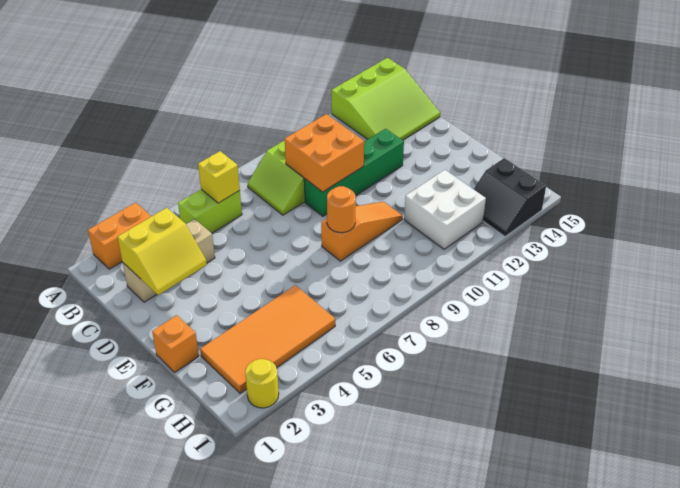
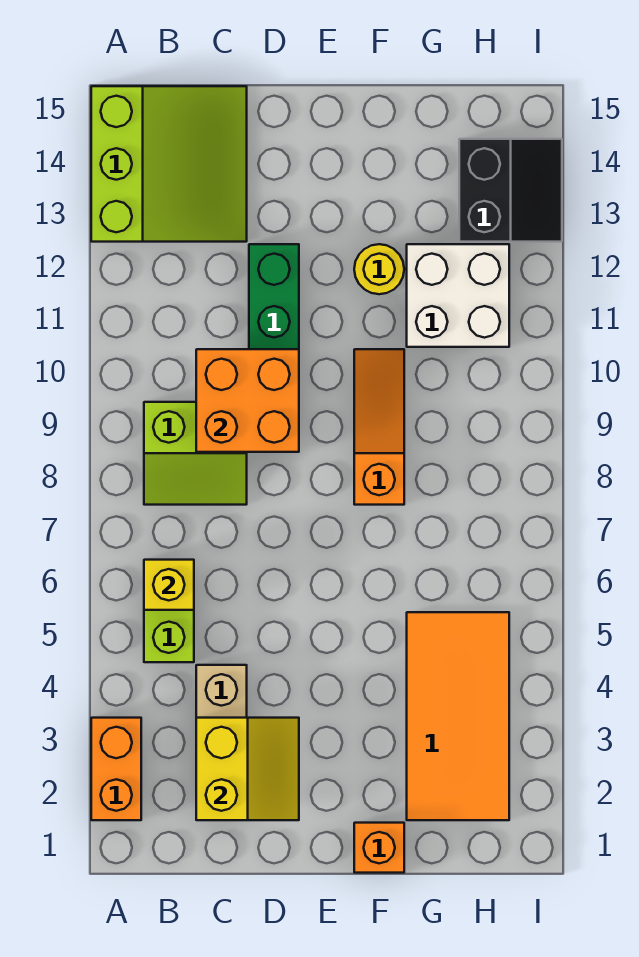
orange round brick F8 level 2 -> none
black slope H13:I14 level 1 top 14 -> black slope H13:I14 level 1 top H
yellow round brick I2 level 1 -> yellow round brick F12 level 1

